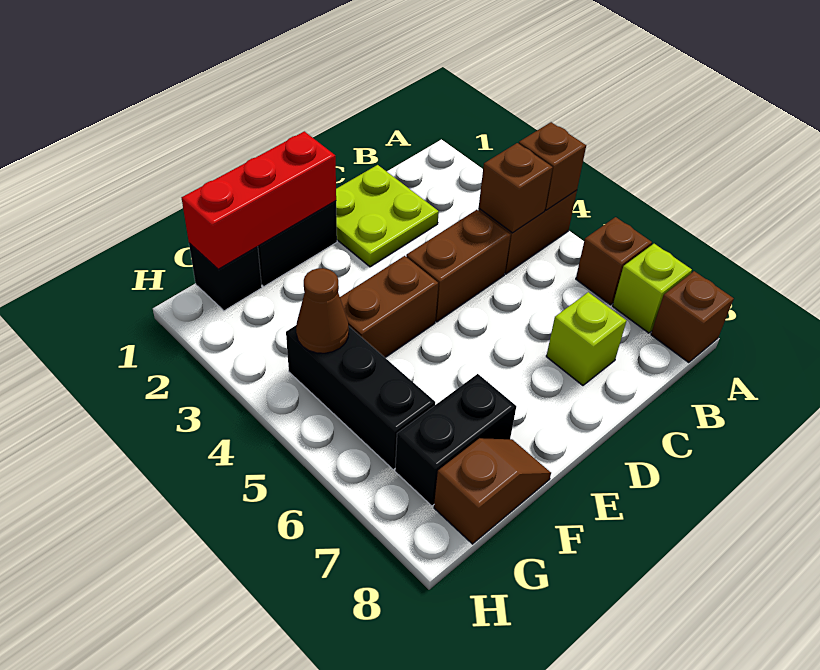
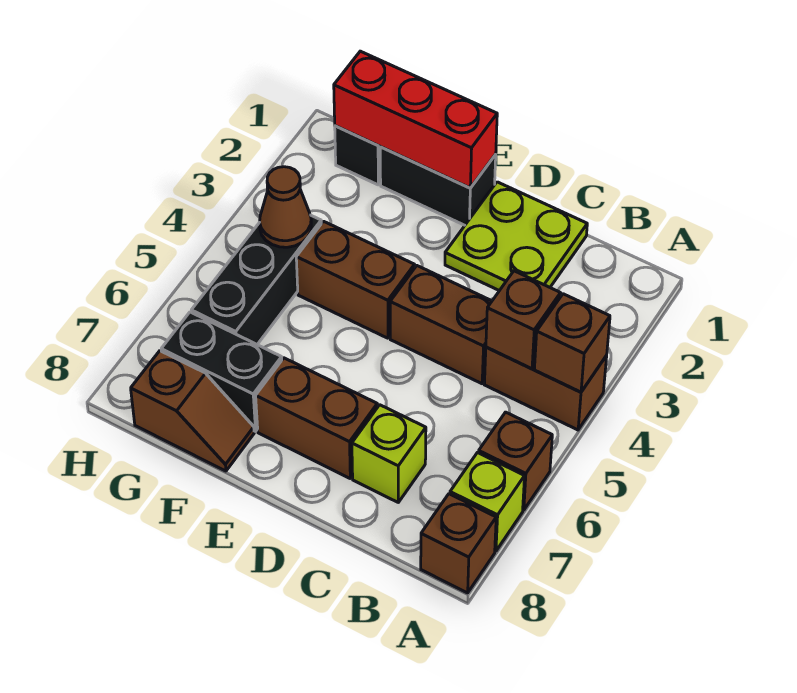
none -> brown brick D7:E7 level 1

